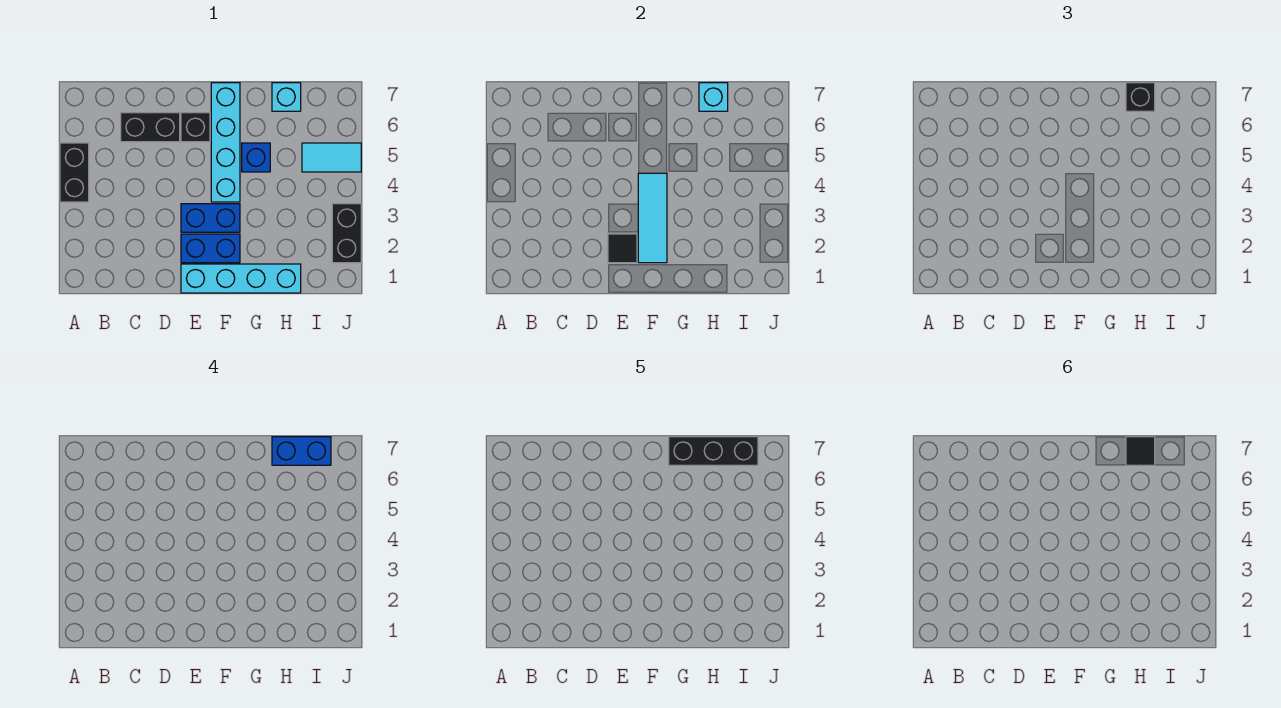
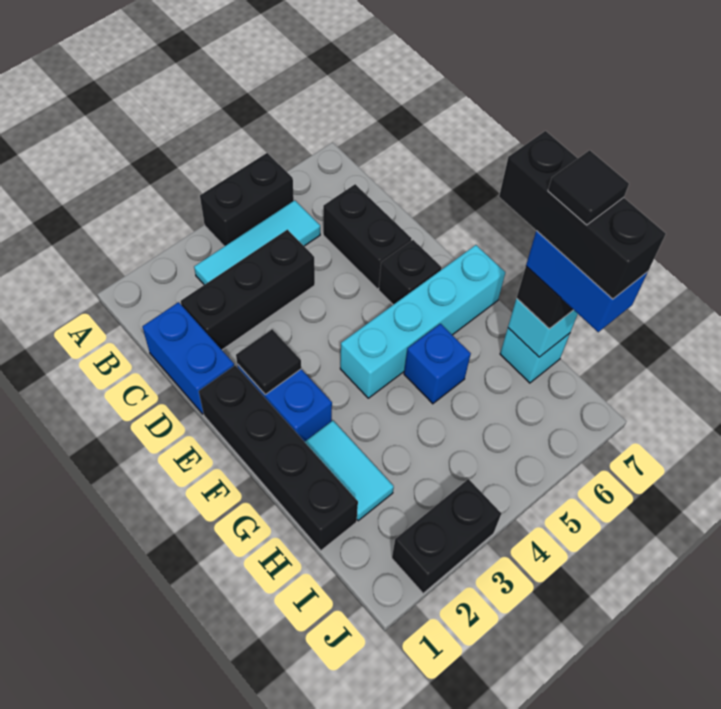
none -> black brick C2:C4 level 1
cyan brick E1:H1 level 1 -> black brick E1:H1 level 1
blue brick E3:F3 level 1 -> blue brick C1:D1 level 1
cyan tile F2:F4 level 2 -> cyan tile B3:B5 level 1
cyan tile I5:J5 level 1 -> cyan tile G2:H2 level 1

